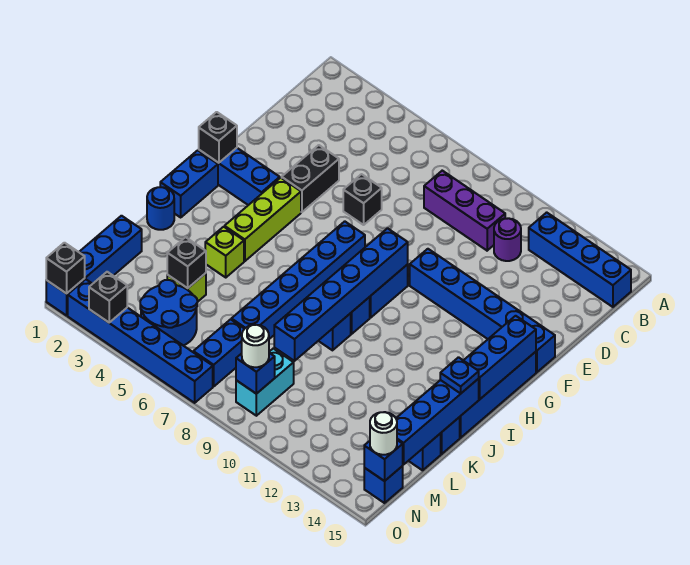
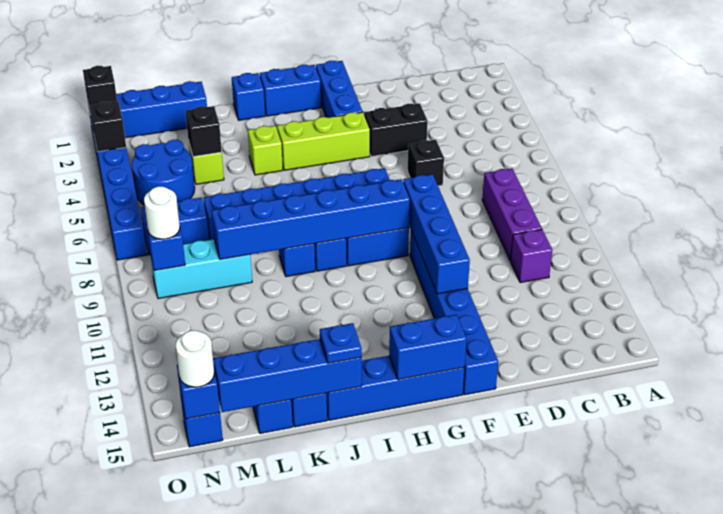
blue brick B12:B15 level 1 -> blue brick F9:F12 level 2
purple round brick C11 level 1 -> purple brick C11 level 1
black brick G1 level 2 -> none
blue brick G15:I15 level 2 -> blue brick G15:H15 level 2
blue round brick J1 level 1 -> blue brick J1 level 1
cyan brick M9:N9 level 1 -> cyan brick L9:N9 level 1

